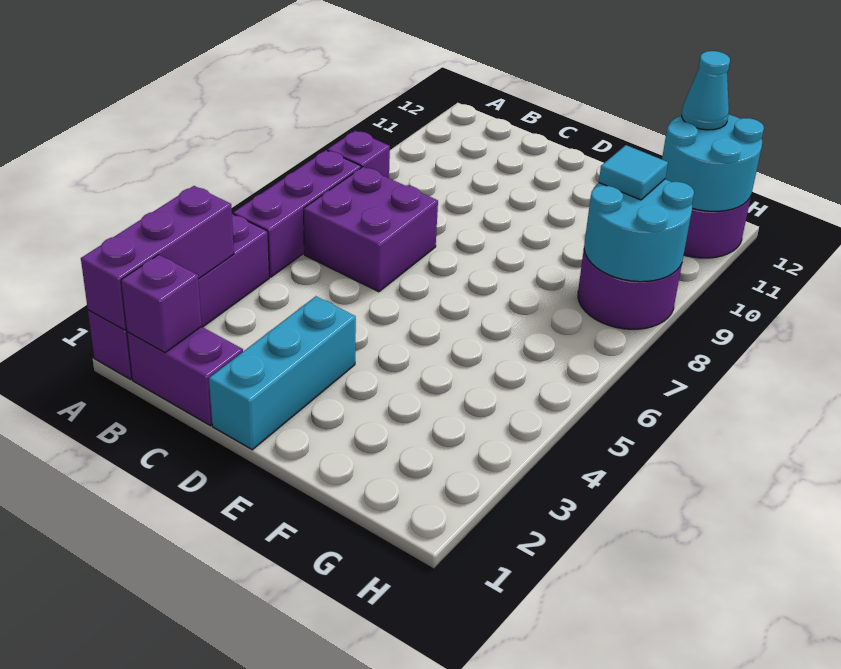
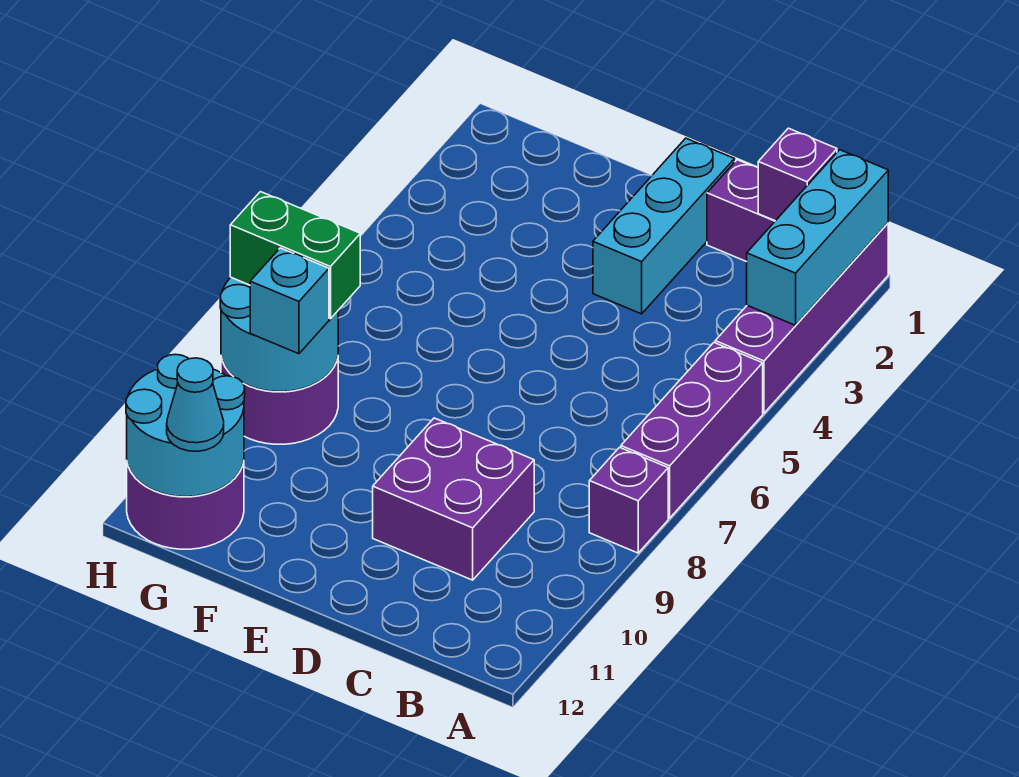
purple brick A1:A3 level 2 -> cyan brick A1:A3 level 2
purple brick B6:C7 level 1 -> purple brick C9:D10 level 1
none -> green brick G8:H8 level 3
cyan tile G9 level 3 -> cyan brick G9 level 3

